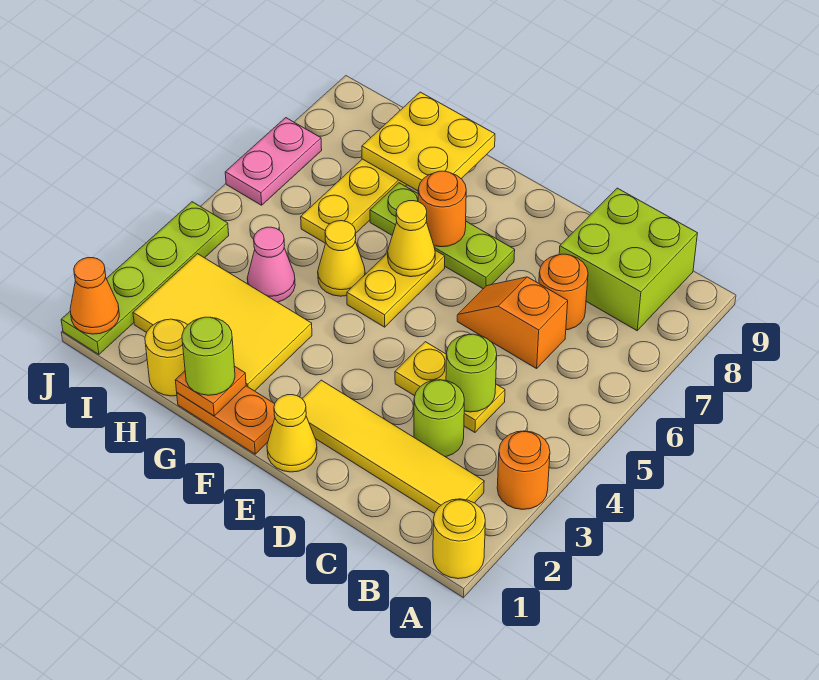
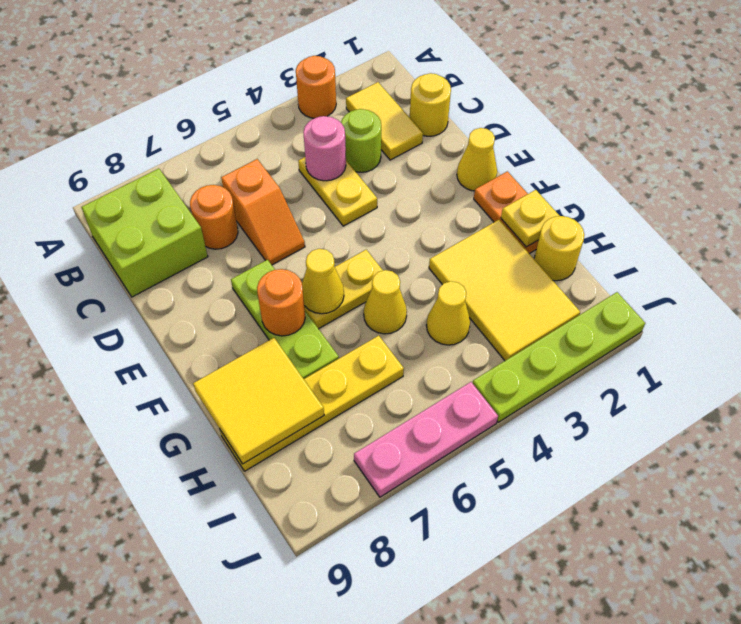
yellow round brick A1 level 1 -> yellow round brick C1 level 1
yellow tile B2:E2 level 1 -> yellow tile B2:C2 level 1
lime round brick C4 level 2 -> pink round brick C4 level 2
orange plate G1 level 2 -> yellow plate G1 level 2
lime round brick G1 level 3 -> none
yellow plate G8:H9 level 2 -> yellow tile G8:H9 level 2
pink cone H4 level 1 -> yellow cone H4 level 1
orange cone J1 level 2 -> none
pink plate J6:J7 level 1 -> pink plate J5:J7 level 1

